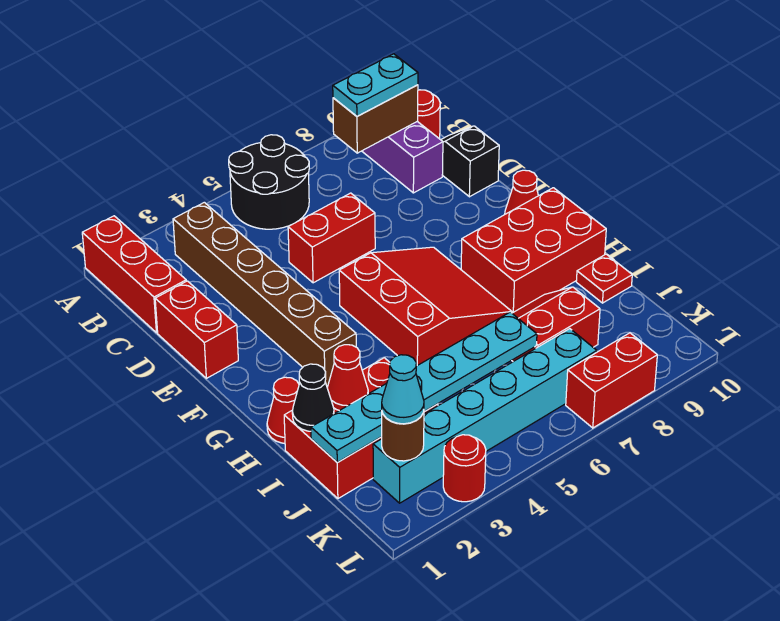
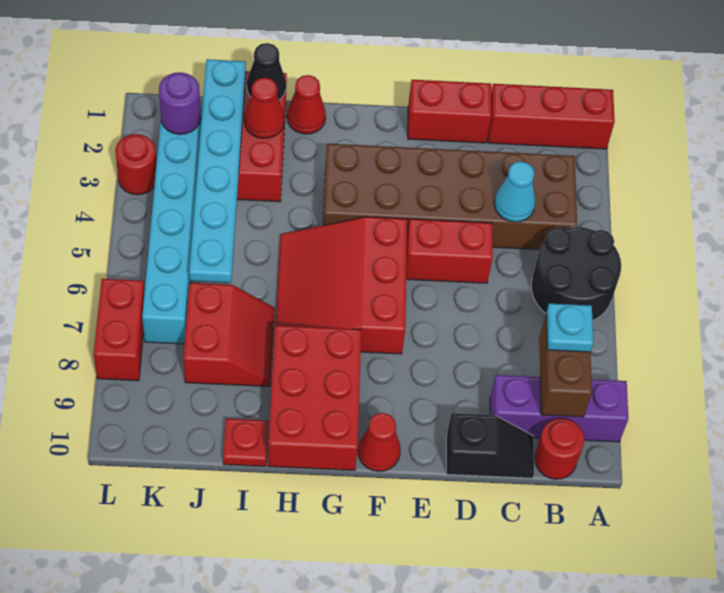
brown brick B3:G3 level 1 -> brown brick B3:G4 level 1
cyan plate B8:B9 level 3 -> cyan plate B8 level 3
red brick D5:D6 level 1 -> red brick D5:E5 level 1
red slope F5:H7 level 1 top 5 -> red slope F5:H7 level 1 top F
brown round brick K2 level 2 -> purple round brick K2 level 2
cyan cone K2 level 3 -> cyan cone C4 level 2

